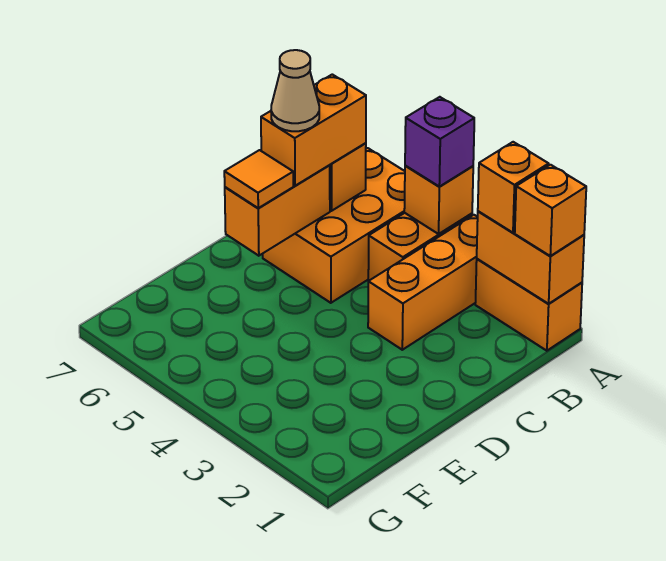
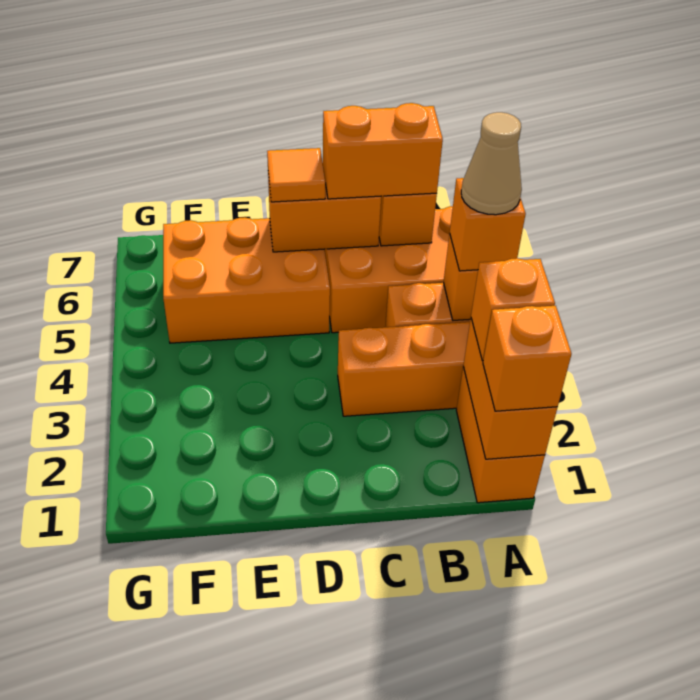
purple brick A4 level 3 -> orange brick A4 level 3
tan cone C6 level 4 -> tan cone A4 level 4
none -> orange brick D5:F6 level 1

